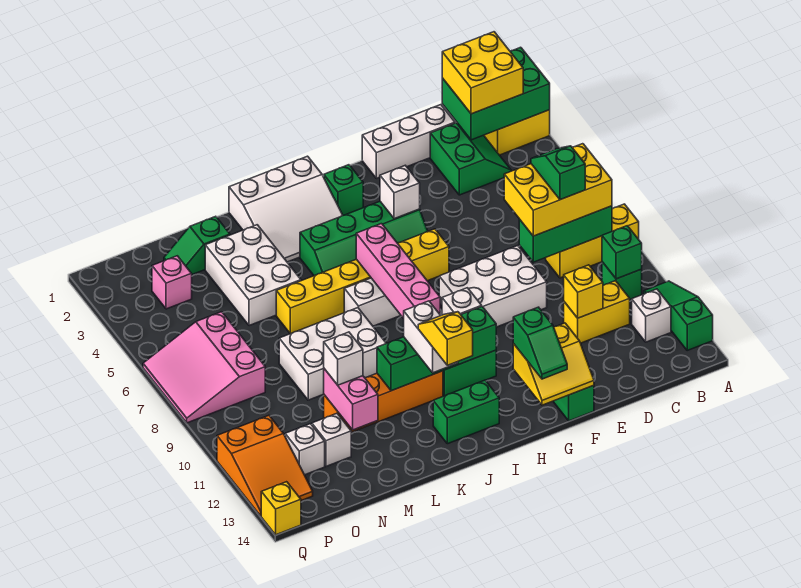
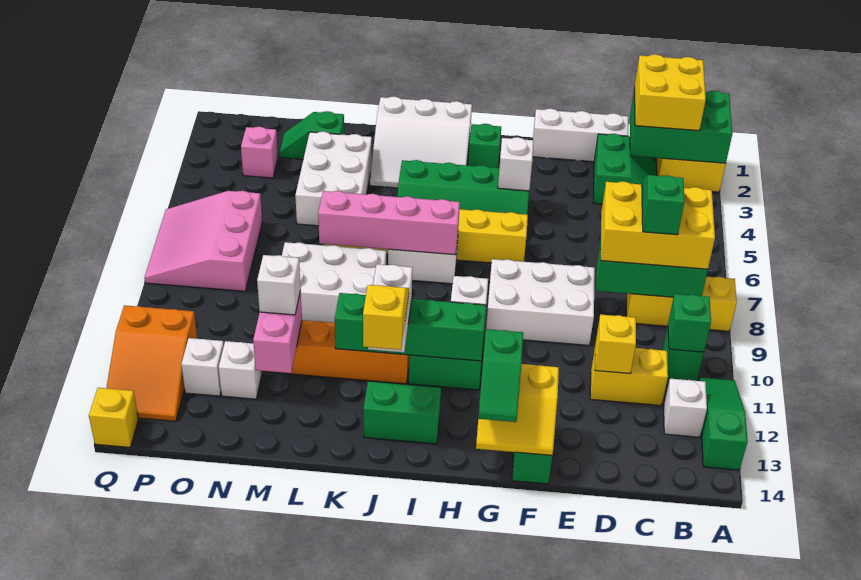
pink brick I6:I9 level 2 -> pink brick I7:L7 level 2

